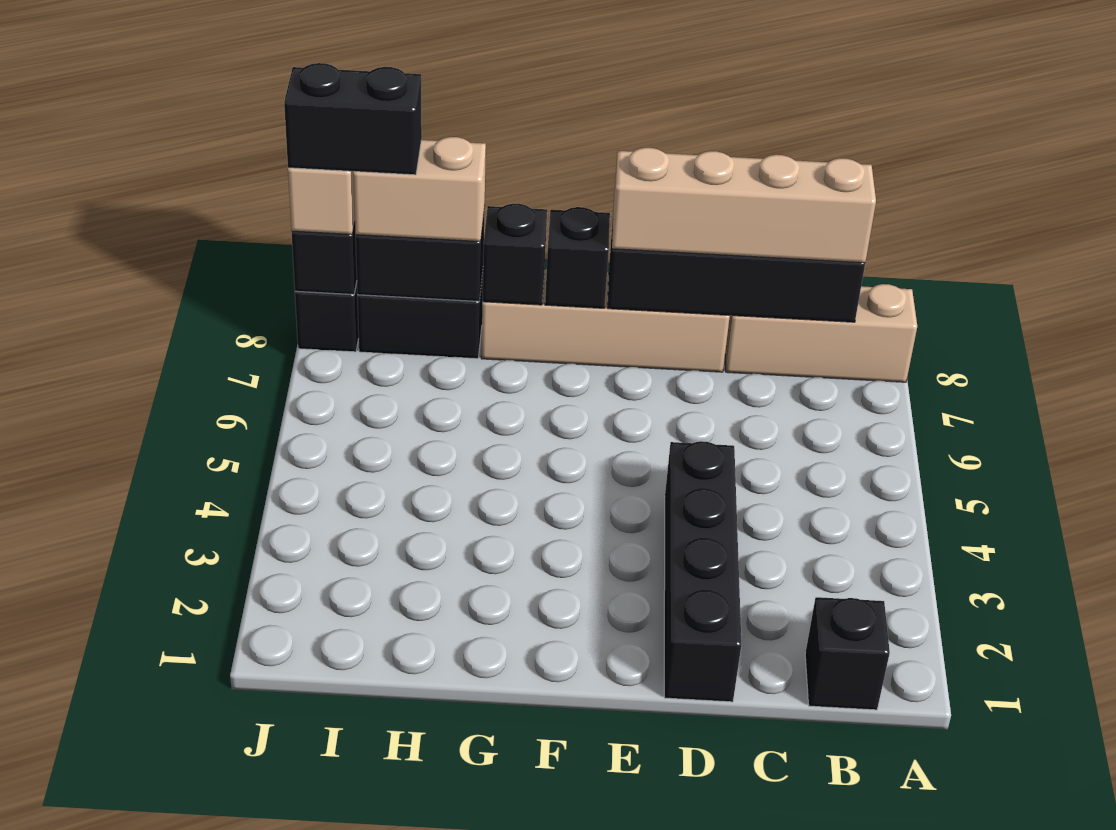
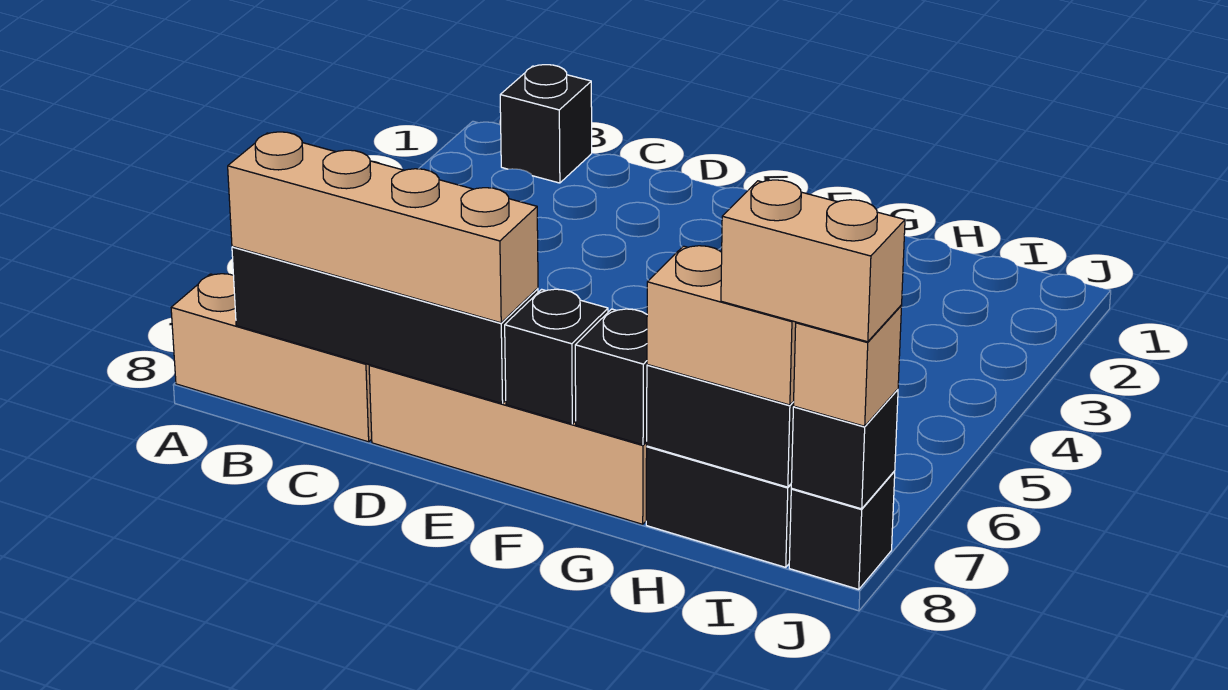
black brick D1:D4 level 1 -> none
black brick I8:J8 level 4 -> tan brick I8:J8 level 4

